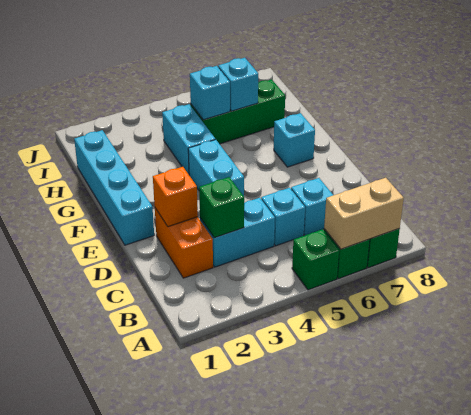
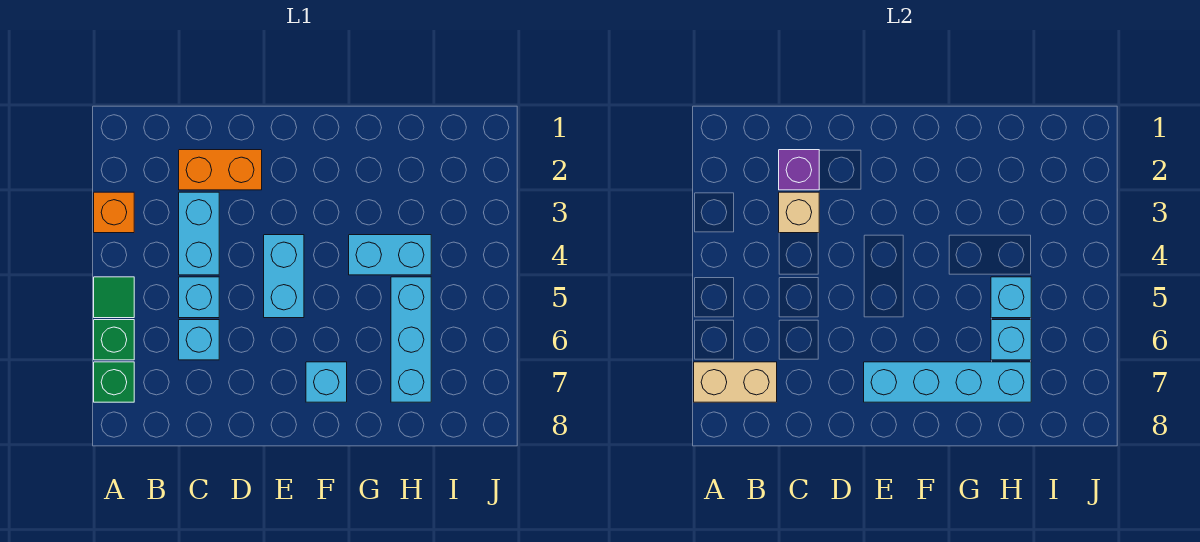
green brick A5 level 1 -> green tile A5 level 1
tan brick A6:A7 level 2 -> tan brick A7:B7 level 2
none -> purple brick C2 level 2
green brick C3 level 2 -> tan brick C3 level 2
orange brick D2 level 2 -> orange brick A3 level 1
cyan brick E1:H1 level 1 -> cyan brick E7:H7 level 2
cyan brick E4:F4 level 1 -> cyan brick E4:E5 level 1
green brick H5:H7 level 1 -> cyan brick H5:H7 level 1

